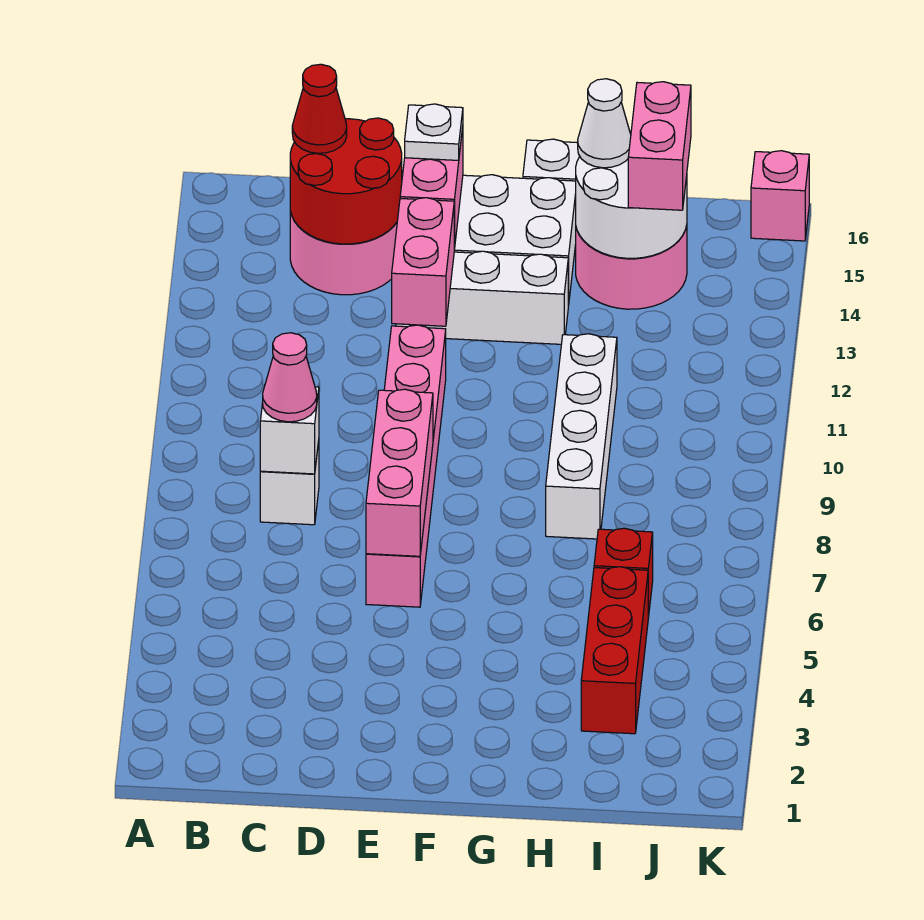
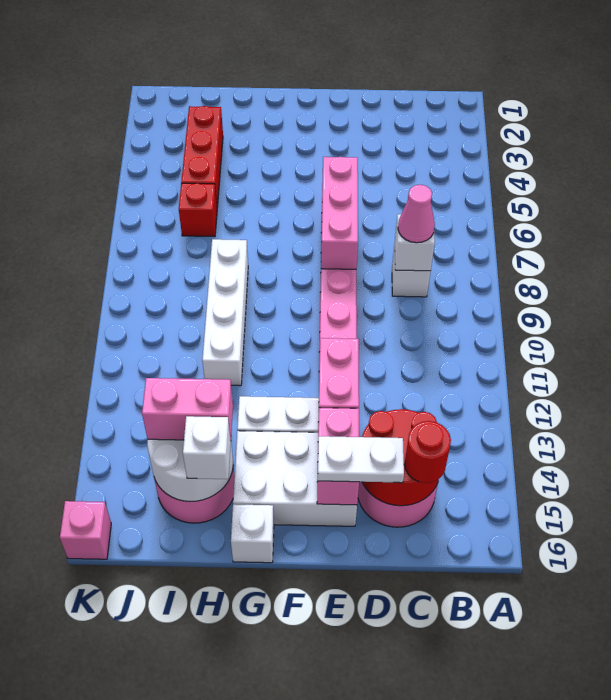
red cone C15 level 3 -> red round brick C15 level 3
white plate E15 level 3 -> white plate D15:E15 level 3
white cone H15 level 3 -> white brick H15 level 3
pink brick I14:I15 level 3 -> pink brick H14:I14 level 3

